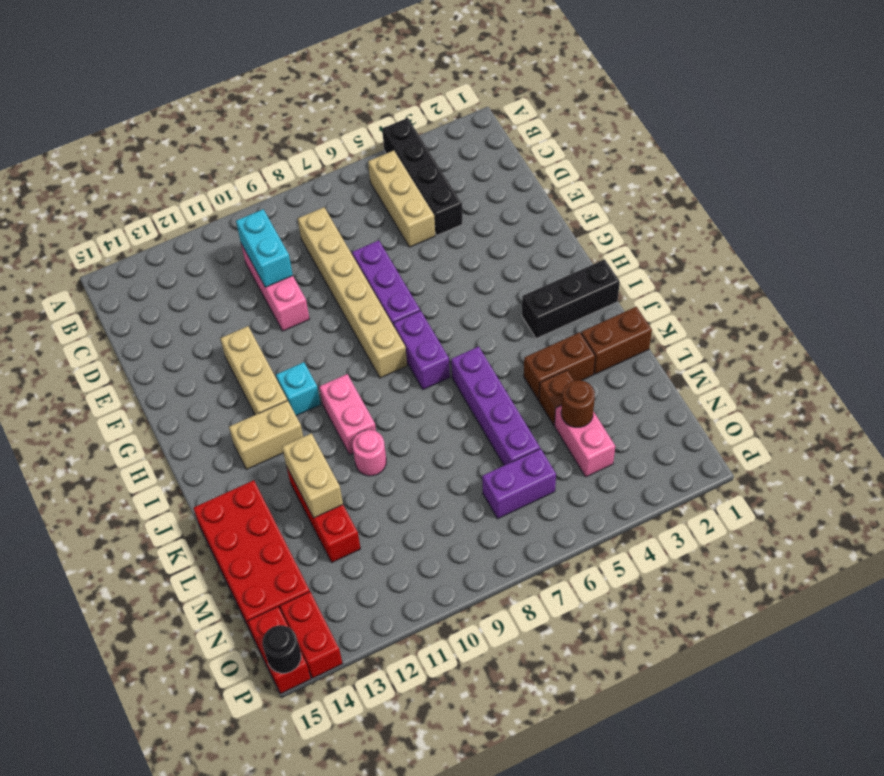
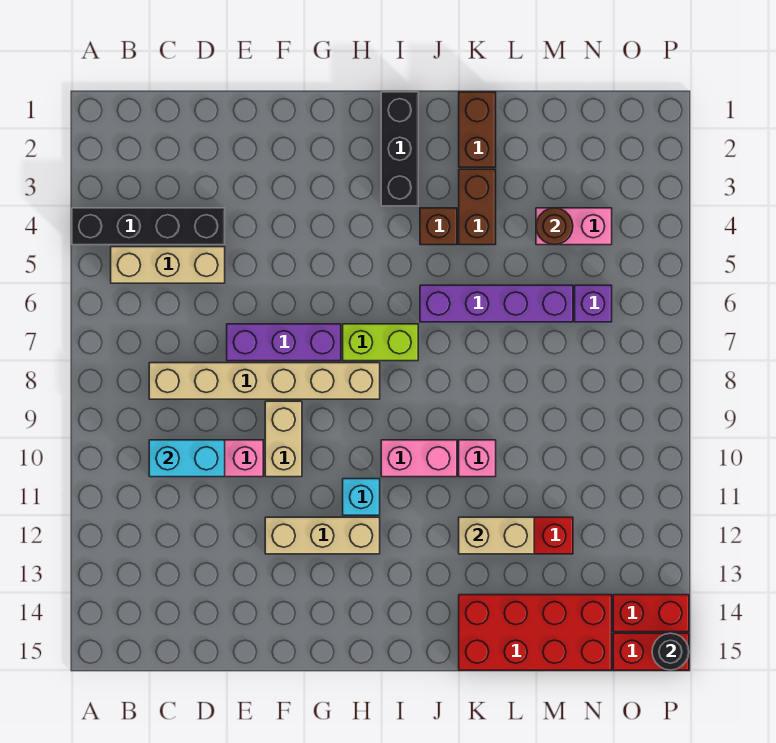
purple brick H7:I7 level 1 -> lime brick H7:I7 level 1
tan brick I12:I13 level 1 -> tan brick F9:F10 level 1
pink round brick K10 level 1 -> pink brick K10 level 1
brown brick L4 level 1 -> brown brick J4 level 1
purple brick N6:N7 level 1 -> purple brick N6 level 1

